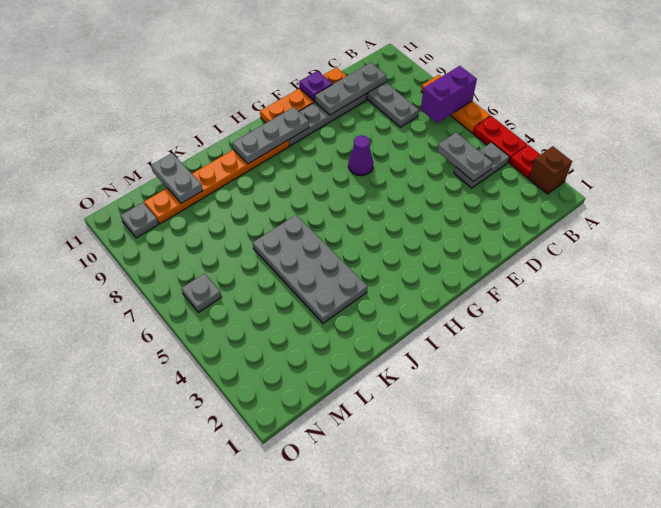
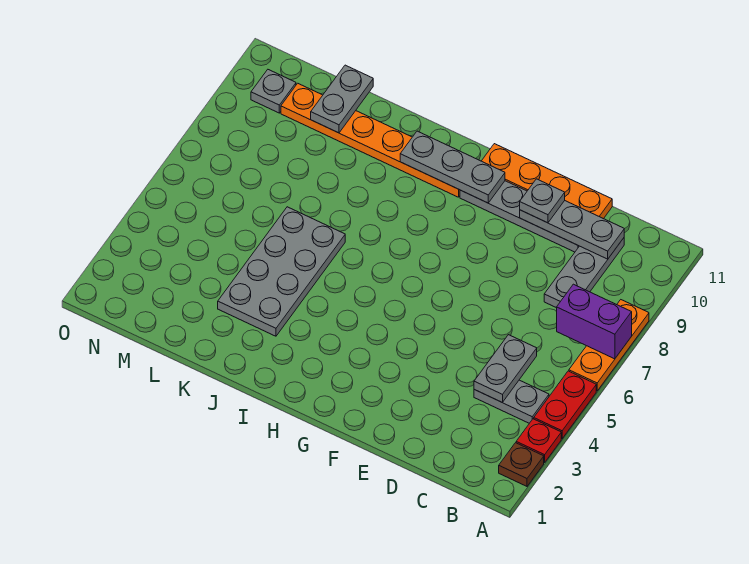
brown brick A2 level 1 -> brown plate A2 level 1
purple plate E11 level 2 -> none
purple cone F7 level 1 -> none
grey plate N6 level 1 -> grey plate E10 level 3

